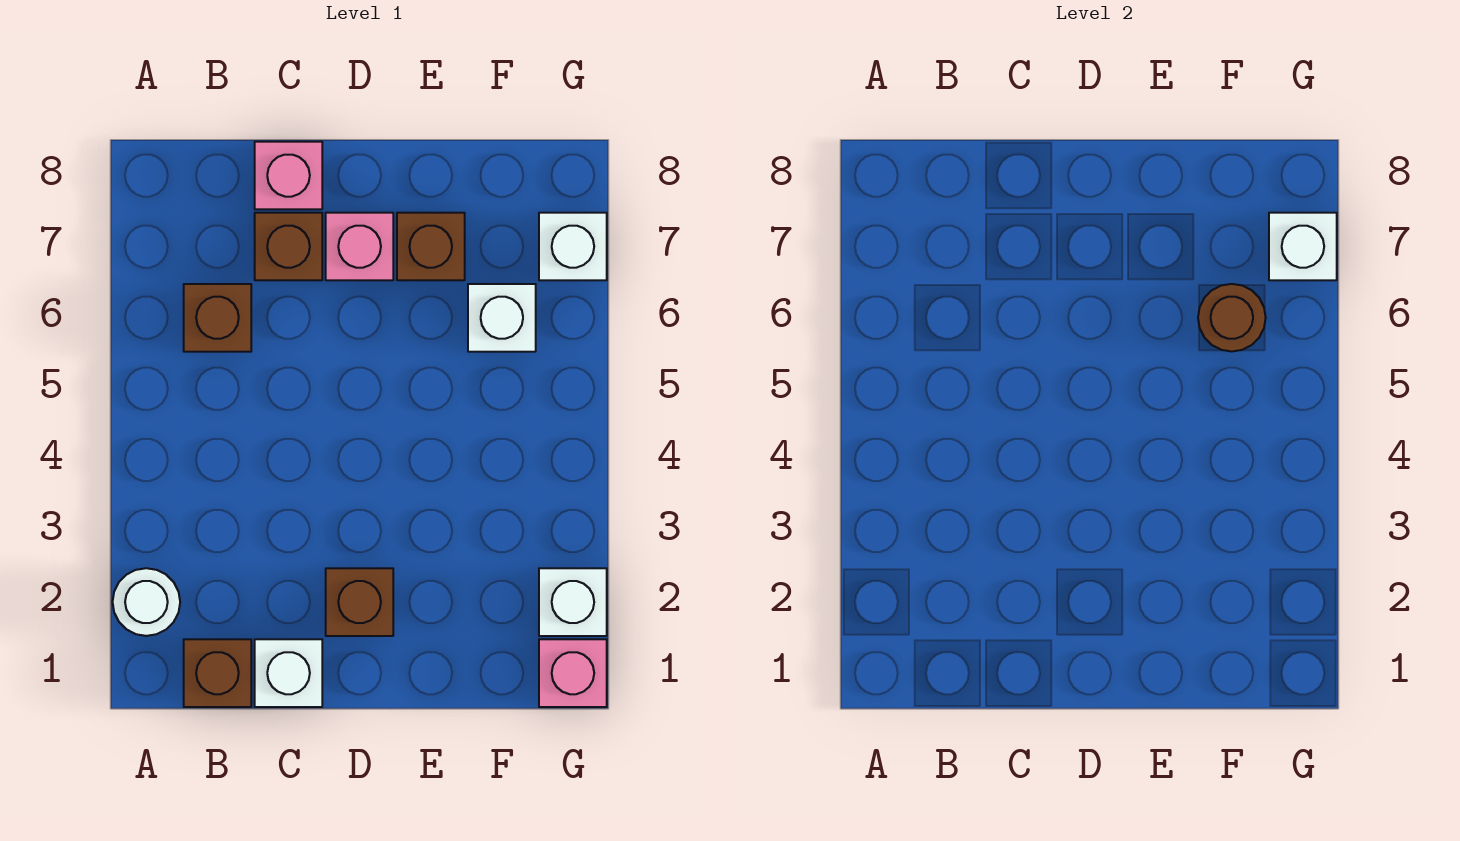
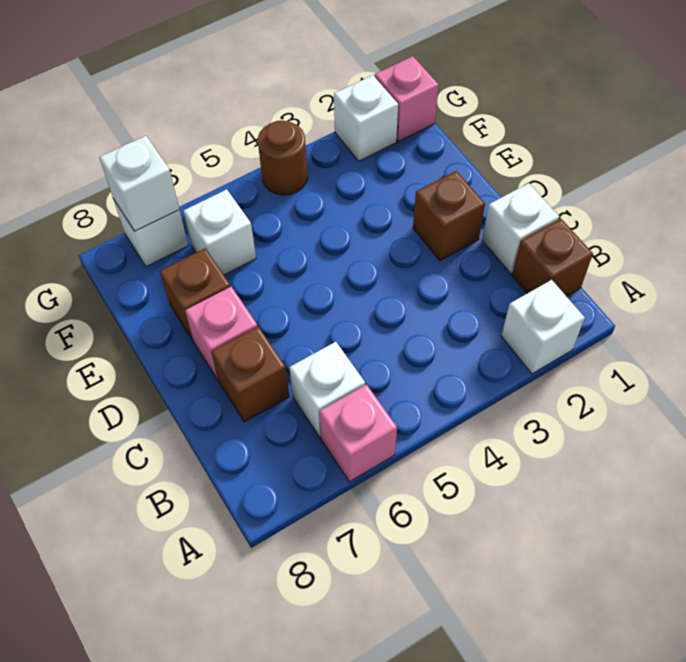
white round brick A2 level 1 -> white brick A2 level 1
brown brick B6 level 1 -> white brick B6 level 1
pink brick C8 level 1 -> pink brick A6 level 1
brown round brick F6 level 2 -> brown round brick G4 level 1

